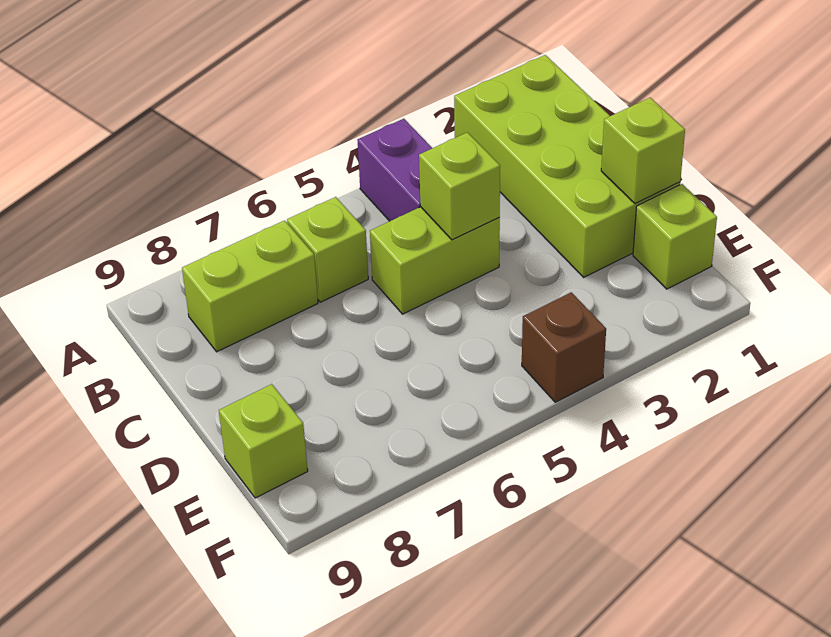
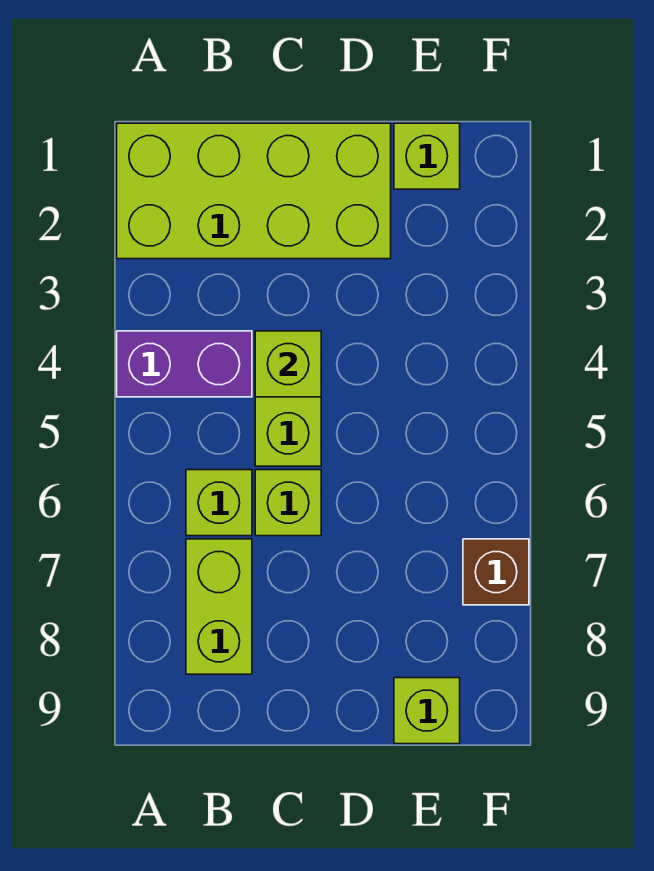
lime brick D1 level 2 -> lime brick C6 level 1
brown brick F4 level 1 -> brown brick F7 level 1

